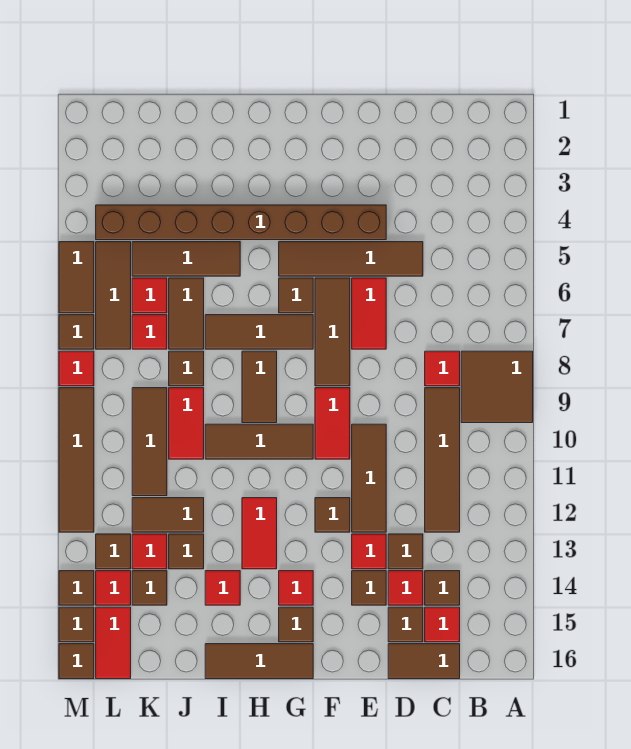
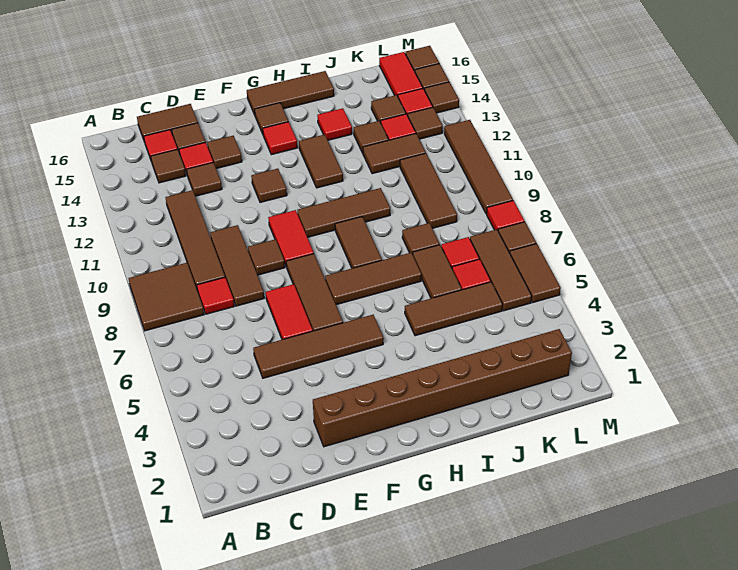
brown brick E4:L4 level 1 -> brown brick E2:L2 level 1
brown tile E10:E12 level 1 -> brown tile D8:D10 level 1
red tile E13 level 1 -> none
brown tile G6 level 1 -> brown tile E9 level 1
red tile H12:H13 level 1 -> brown tile H12:H13 level 1
red tile J9:J10 level 1 -> none

